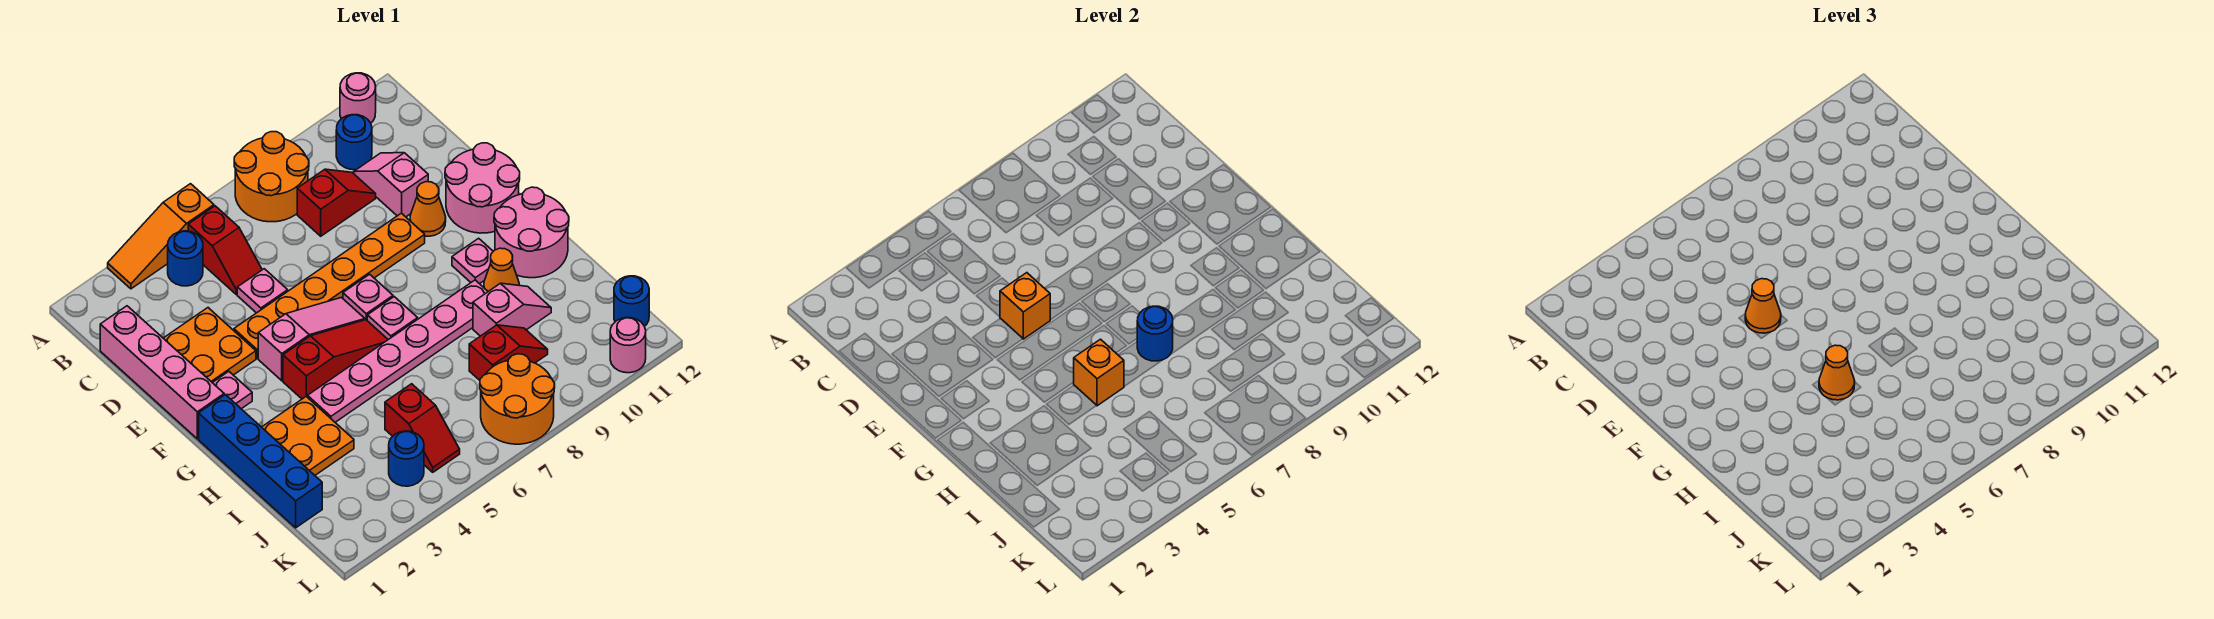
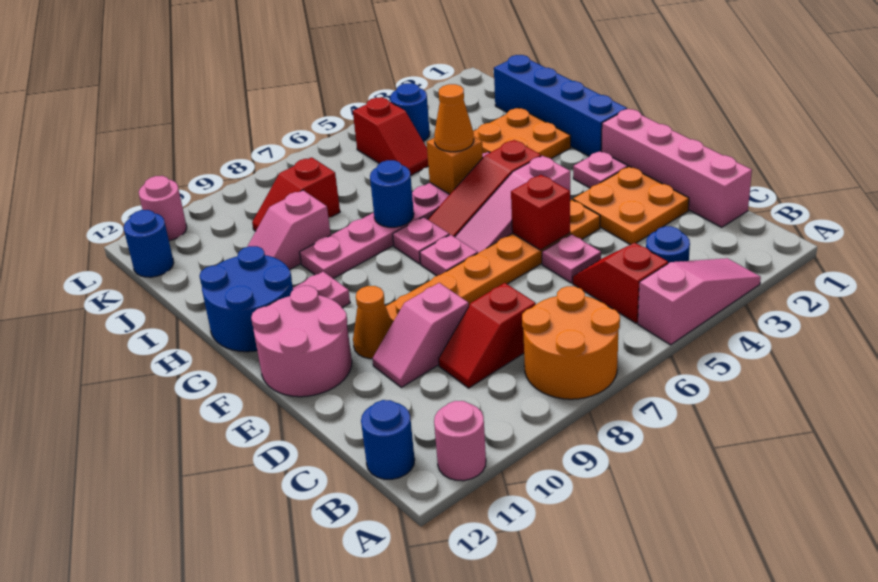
orange slope A3:A5 level 1 top 5 -> pink slope A3:A5 level 1 top 5
blue round brick B10 level 1 -> blue round brick B12 level 1
pink slope C10:D10 level 1 top D -> pink slope D9:D10 level 1 top 9
orange brick E5 level 2 -> red brick E5 level 2
orange cone E5 level 3 -> none
pink round brick G11:H12 level 1 -> blue round brick G11:H12 level 1
orange cone H10 level 1 -> none
red slope J5:K5 level 1 top J -> red slope J5:K5 level 1 top K
orange round brick K7:L8 level 1 -> none

